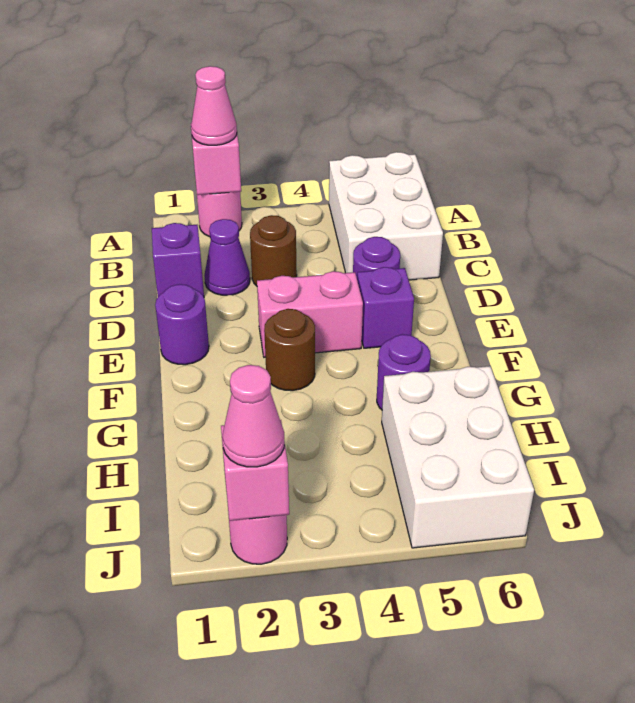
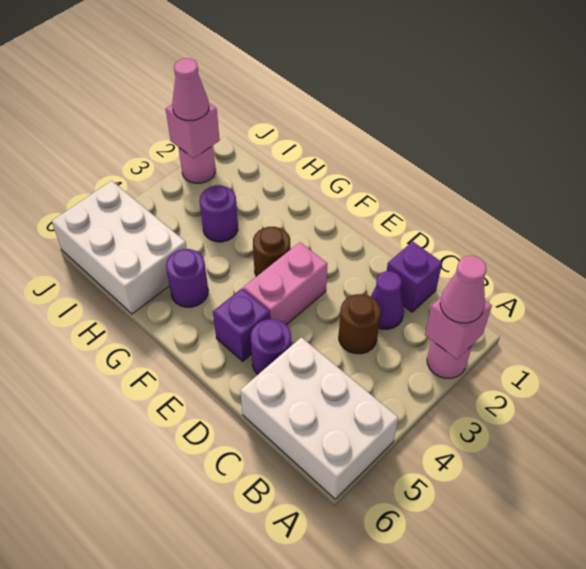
purple round brick E1 level 1 -> purple round brick H3 level 1

